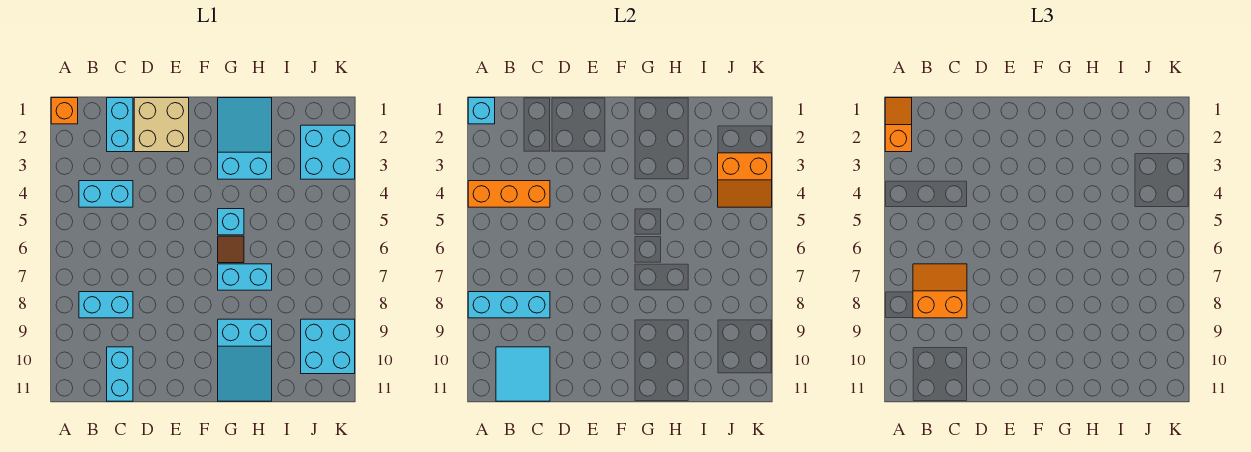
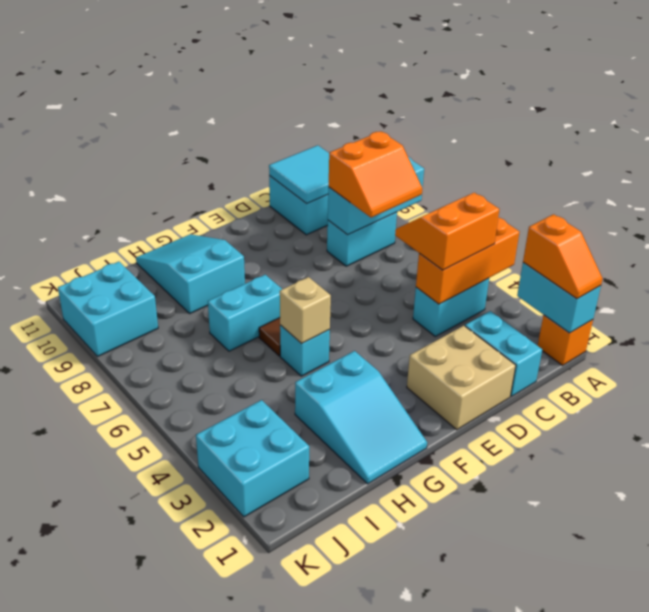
cyan brick A1 level 2 -> cyan brick A1:A2 level 2
none -> tan brick G5 level 2
orange slope J3:K4 level 2 top 3 -> orange slope B4:C5 level 3 top 4

